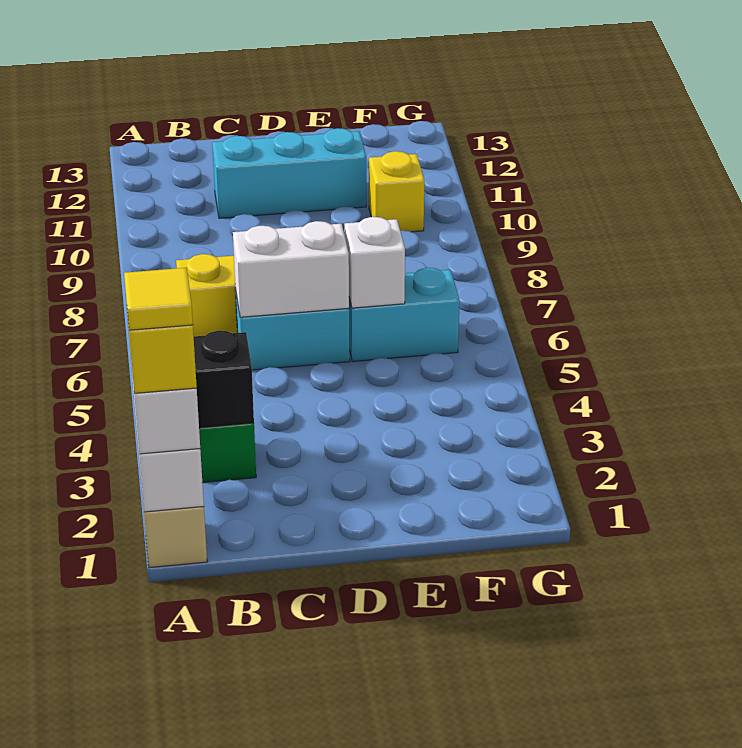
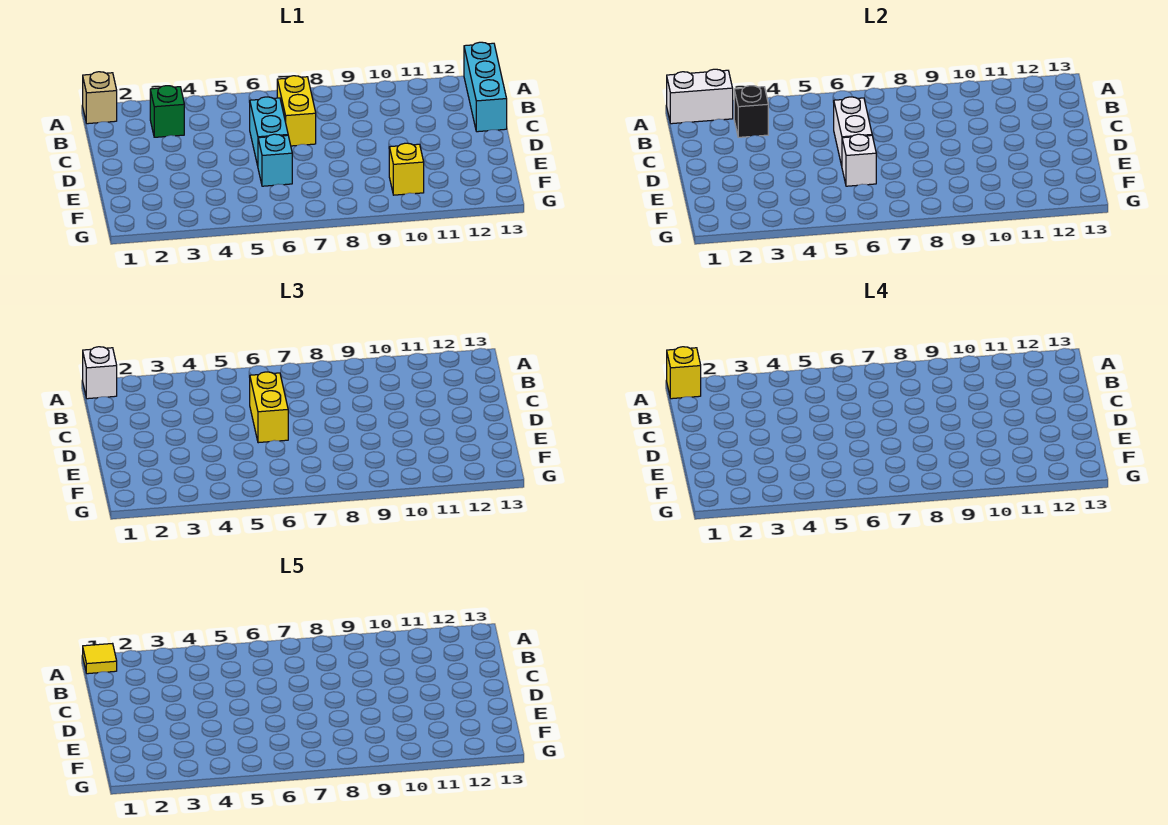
none -> yellow brick C6:D6 level 3
cyan brick C11:E11 level 1 -> cyan brick A13:C13 level 1
cyan brick E6:F6 level 1 -> cyan brick E6 level 1

